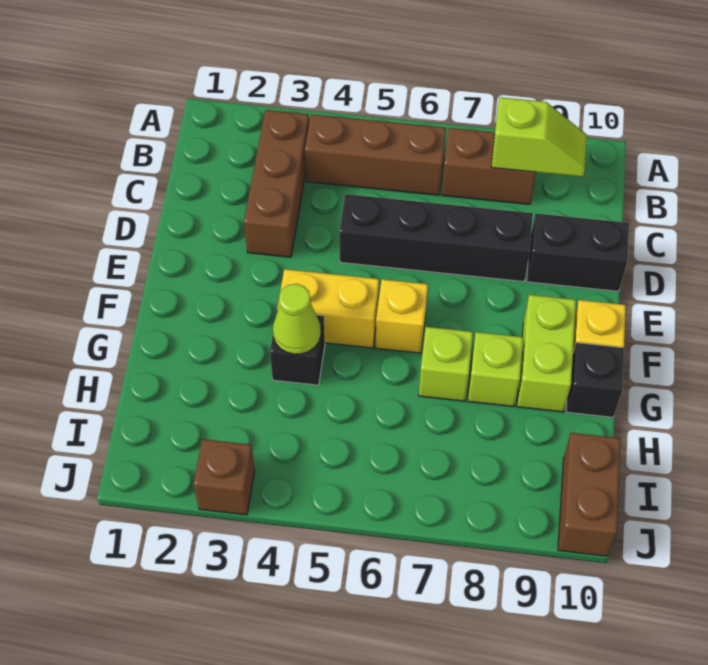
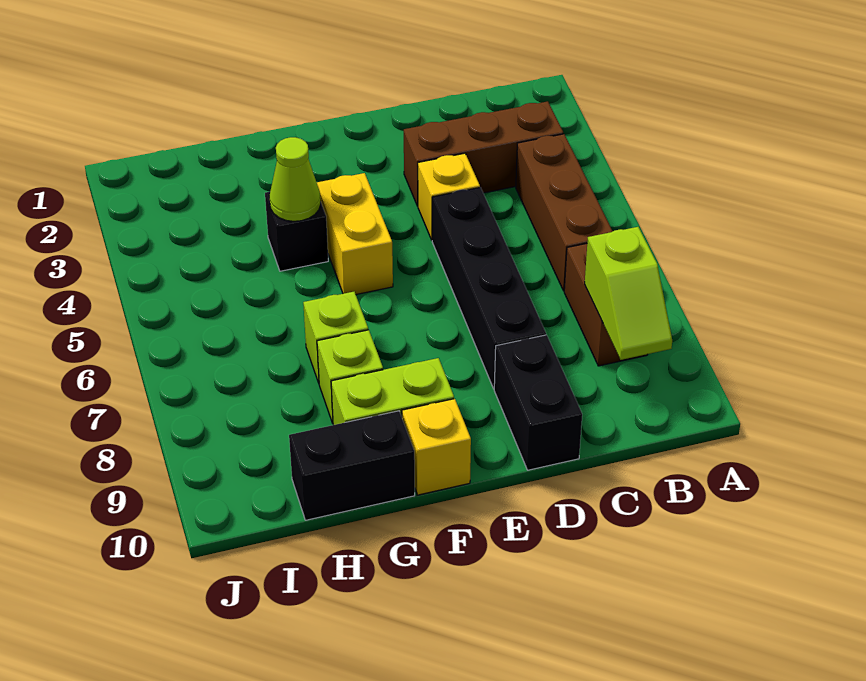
yellow brick F6 level 1 -> yellow brick D4 level 1
black brick G10 level 1 -> black brick G10:H10 level 1
brown brick I10:J10 level 1 -> none
brown brick J3 level 1 -> none

